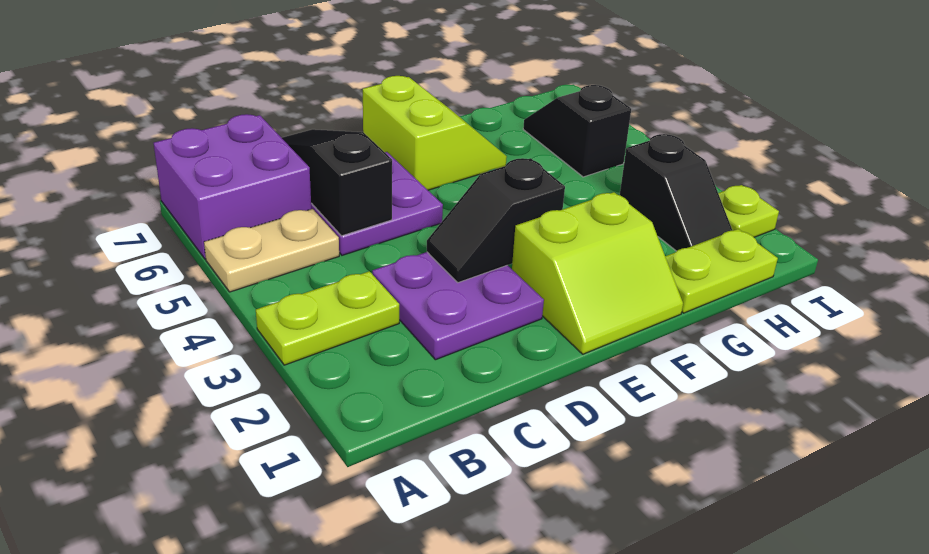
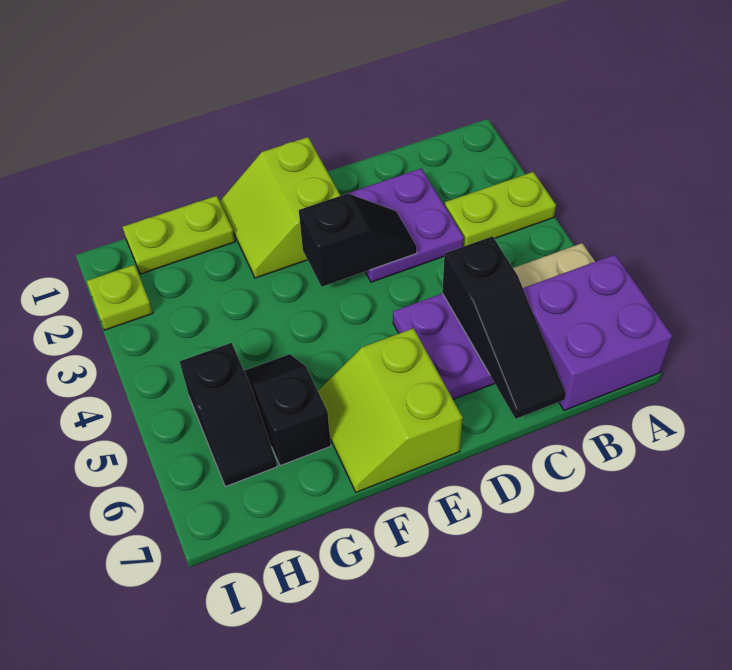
lime slope E1:F2 level 1 top 2 -> lime slope E1:F2 level 1 top E
black slope H2:H3 level 1 top 3 -> black slope G5:G6 level 1 top 6

